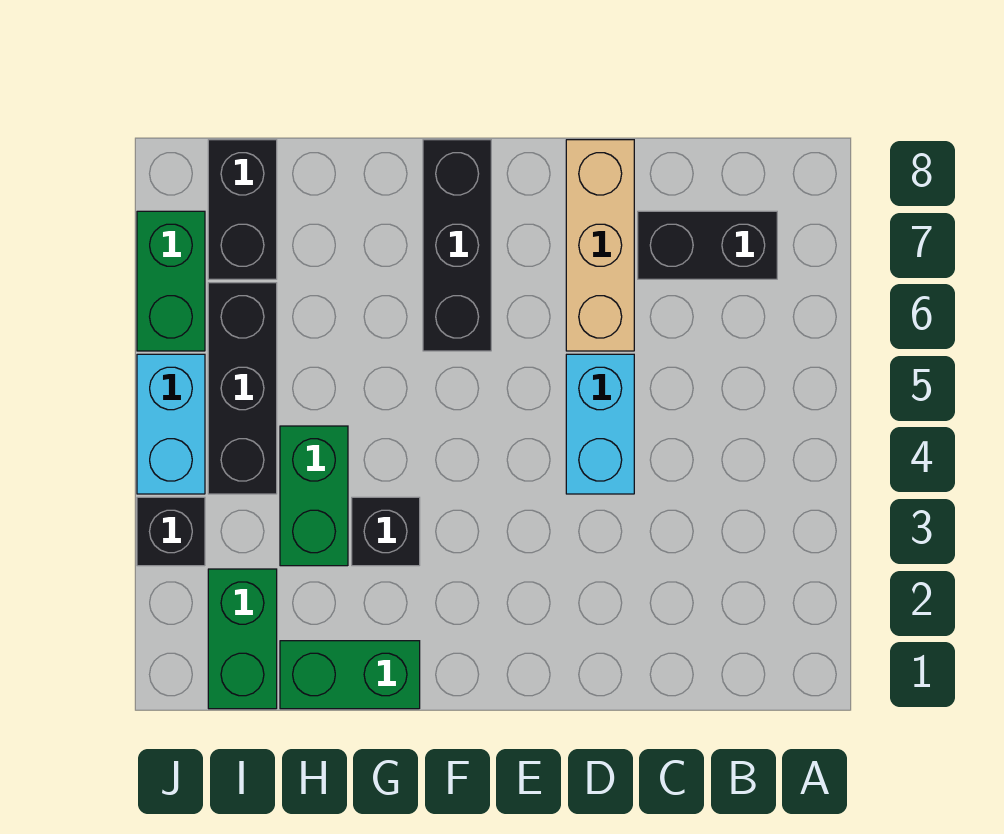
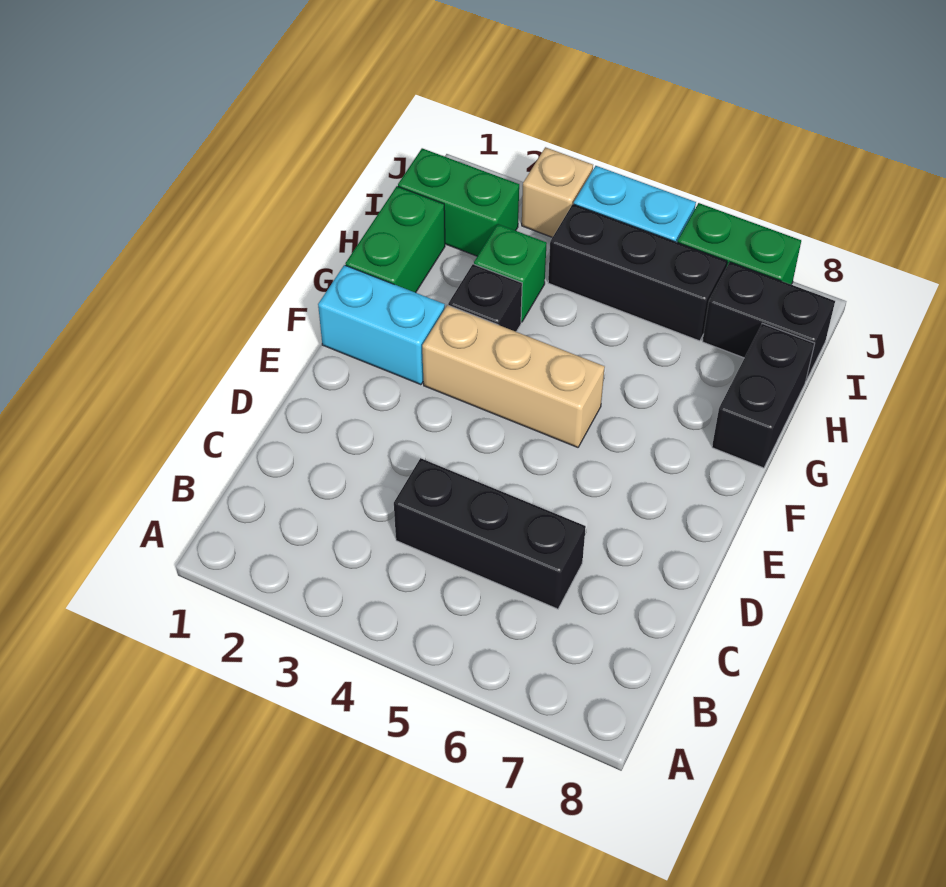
black brick B7:C7 level 1 -> black brick G8:H8 level 1
cyan brick D4:D5 level 1 -> cyan brick F1:F2 level 1
tan brick D6:D8 level 1 -> tan brick F3:F5 level 1
black brick F6:F8 level 1 -> black brick C4:C6 level 1
green brick H3:H4 level 1 -> green brick H3 level 1
black brick J3 level 1 -> tan brick J3 level 1

